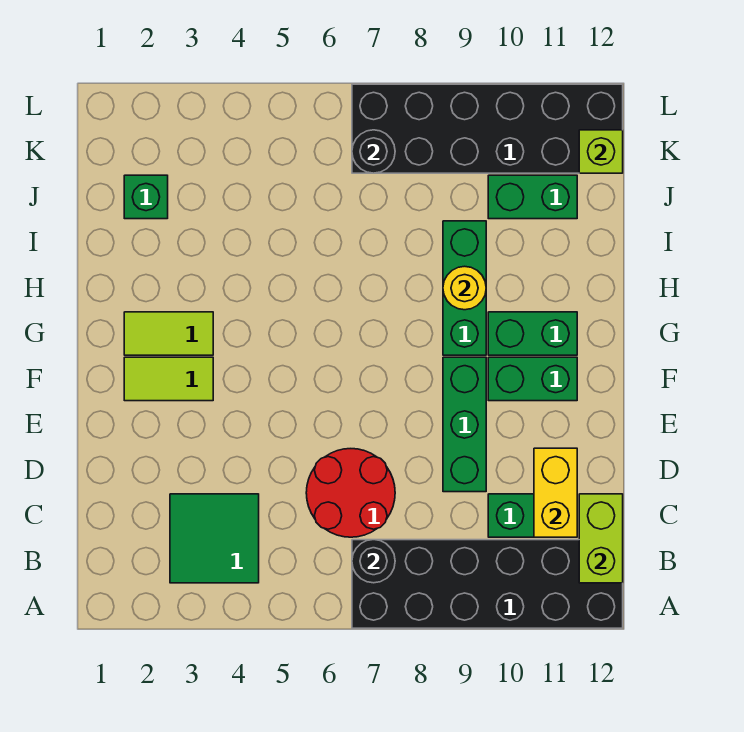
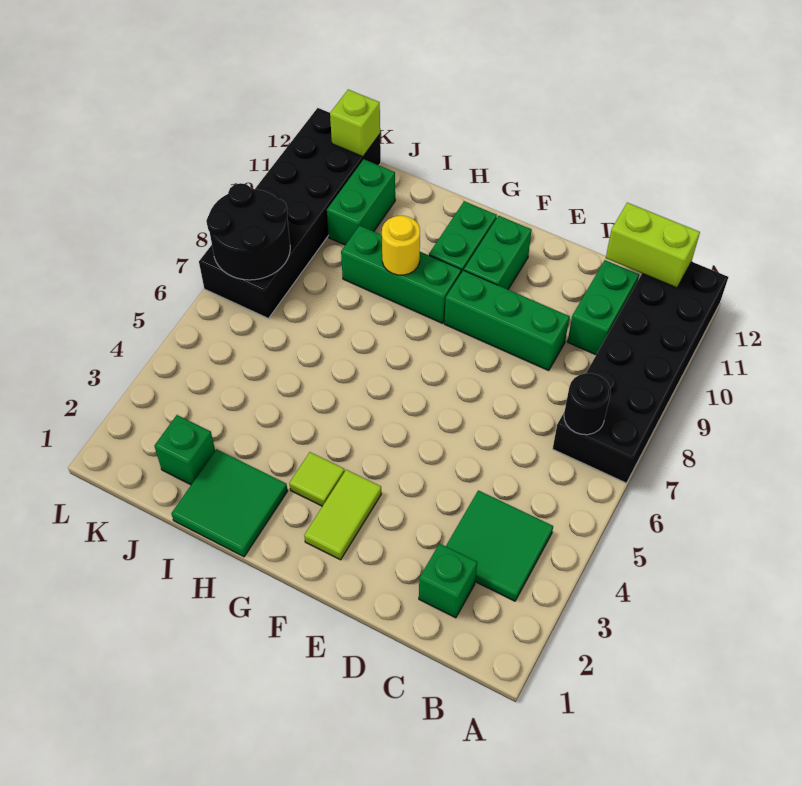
none -> green brick C2 level 1
red round brick C6:D7 level 1 -> none
yellow brick C11:D11 level 2 -> none
lime tile G2:G3 level 1 -> lime tile G3 level 1
none -> green tile H1:I2 level 1
black round brick K7 level 2 -> black round brick K7:L8 level 2

